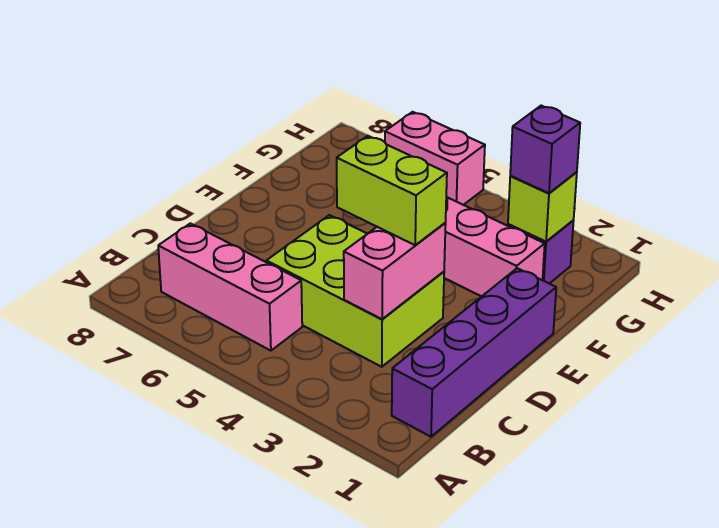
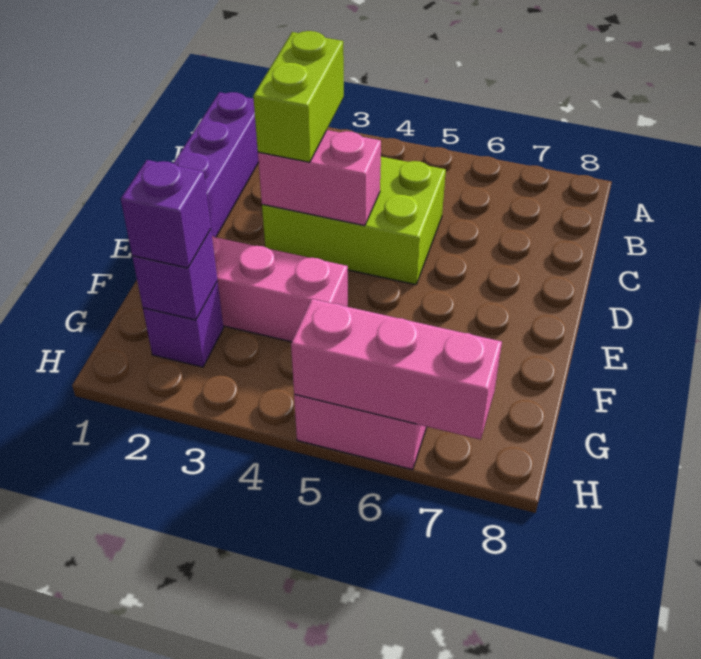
pink brick B5:B7 level 1 -> pink brick H5:H7 level 2
pink brick C3:D3 level 2 -> pink brick D3:D4 level 2
lime brick D3:D4 level 3 -> lime brick C3:D3 level 3
lime brick G2 level 2 -> purple brick G2 level 2

